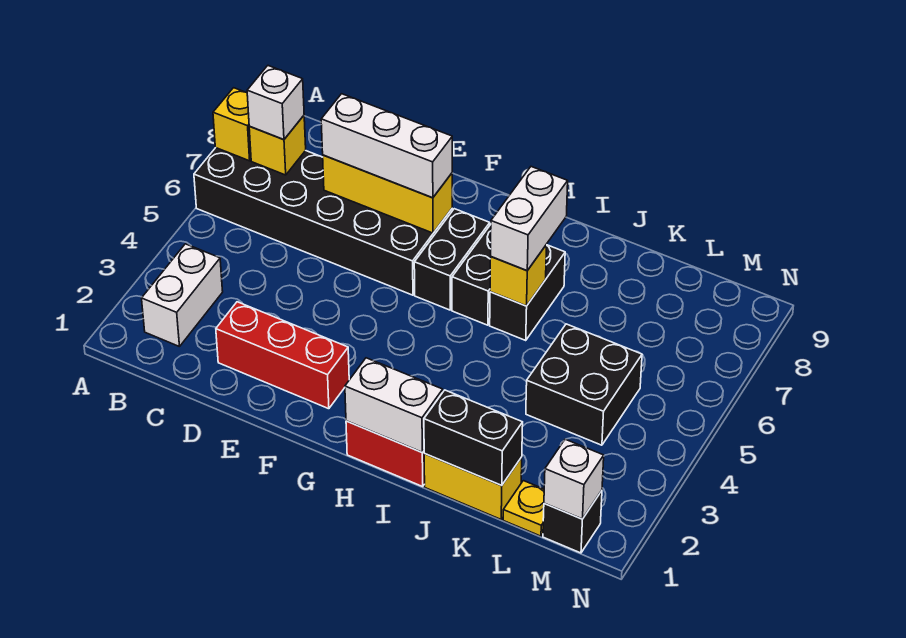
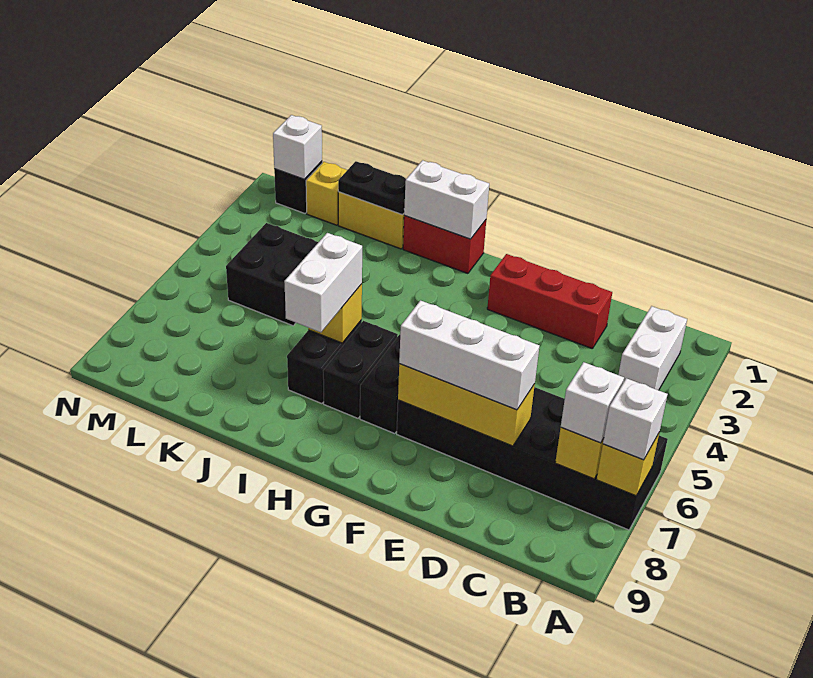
none -> white brick A7 level 3
black brick J1:K1 level 2 -> black plate J1:K1 level 2
yellow plate L1 level 1 -> yellow brick L1 level 1

